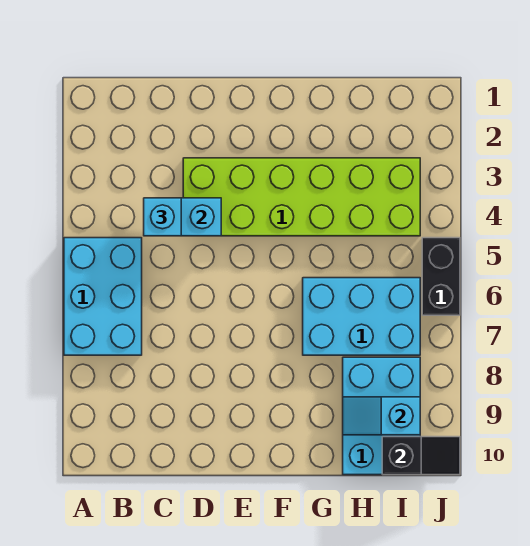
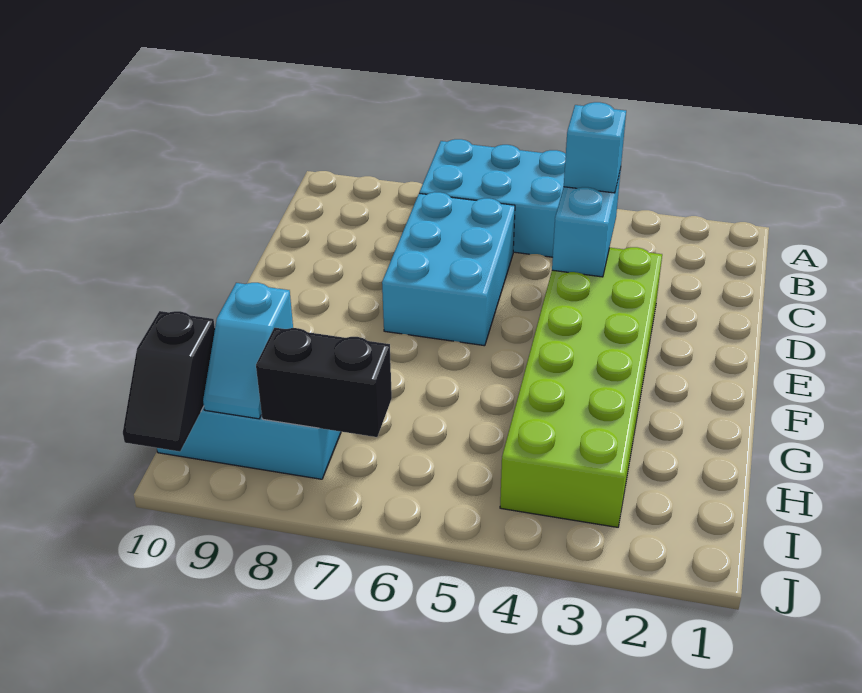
cyan brick G6:I7 level 1 -> cyan brick C6:E7 level 1
cyan slope H9:I9 level 2 top I -> cyan slope H9:I9 level 2 top H
black brick J5:J6 level 1 -> black brick I7:I8 level 2

